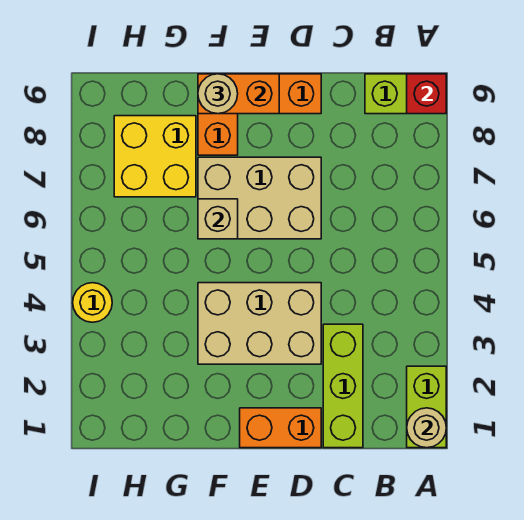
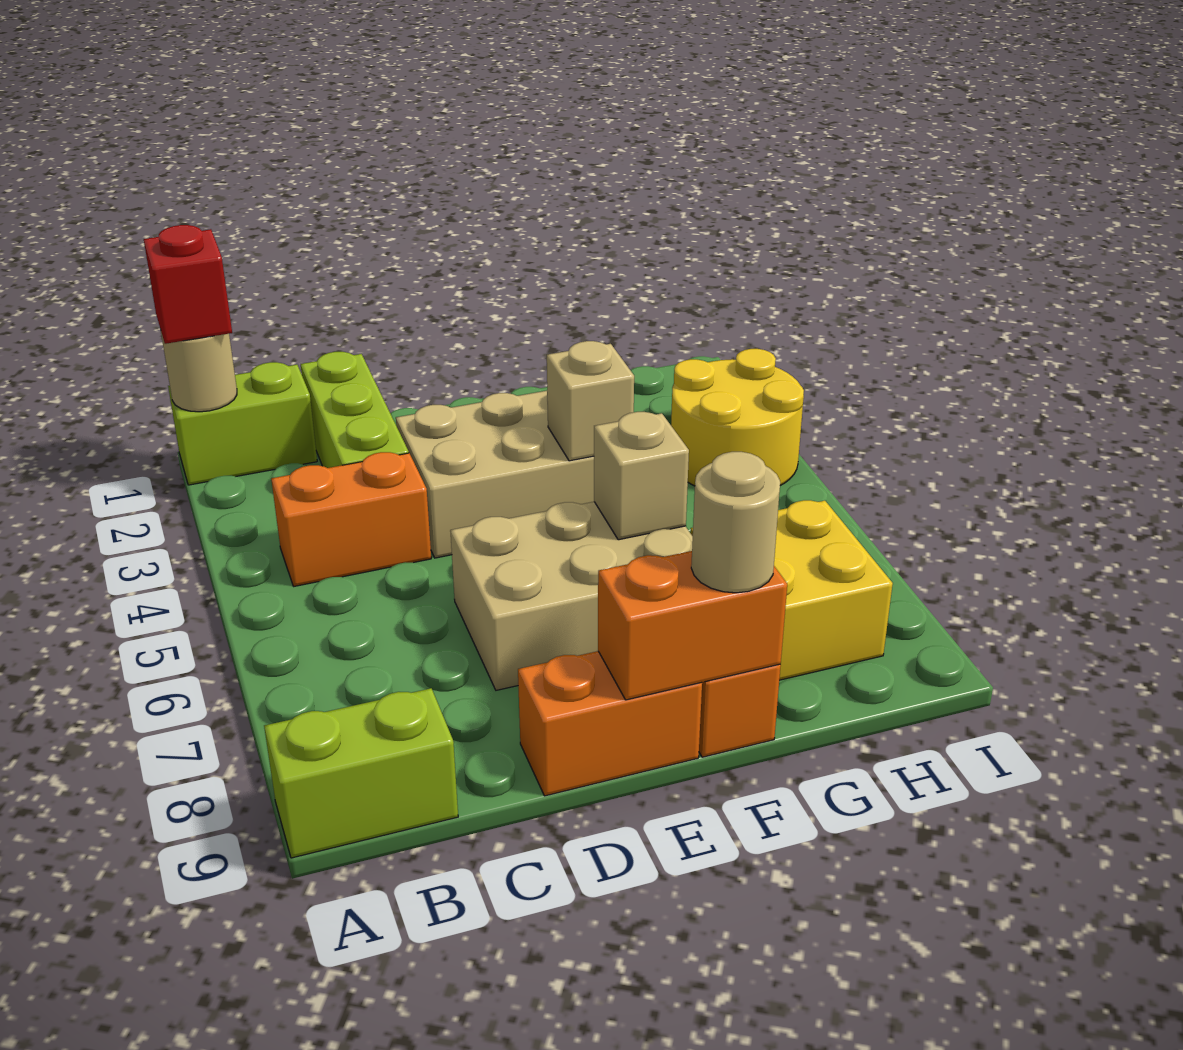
lime brick A1:A2 level 1 -> lime brick A1:B1 level 1
red brick A9 level 2 -> red brick A1 level 3
orange brick D1:E1 level 1 -> orange brick B4:C4 level 1
none -> tan brick F4 level 2
yellow round brick I4 level 1 -> yellow round brick H3:I4 level 1

